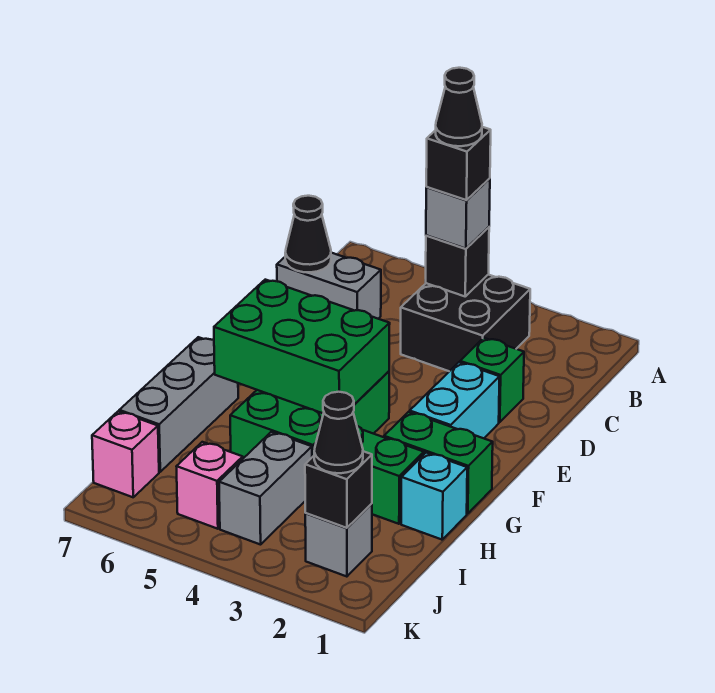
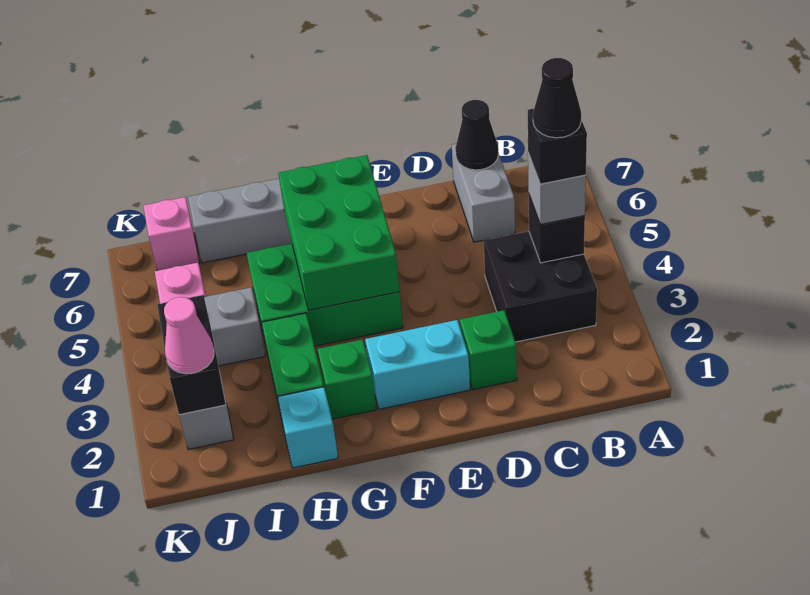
green brick G1:G2 level 1 -> green brick G2 level 1
black brick J2 level 2 -> black brick J2:J3 level 2
black cone J2 level 3 -> pink cone J2 level 3

